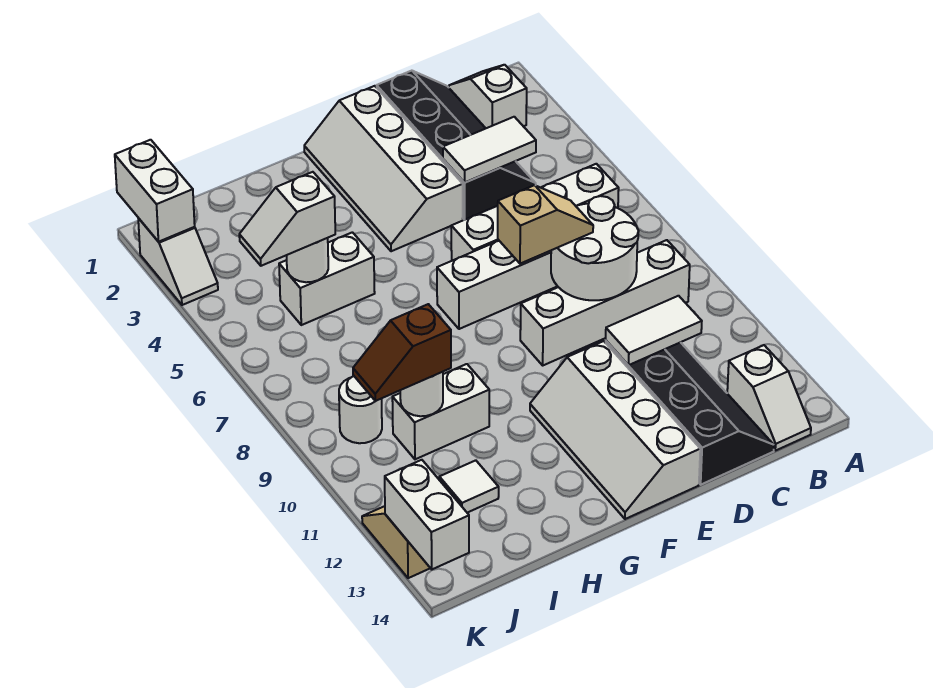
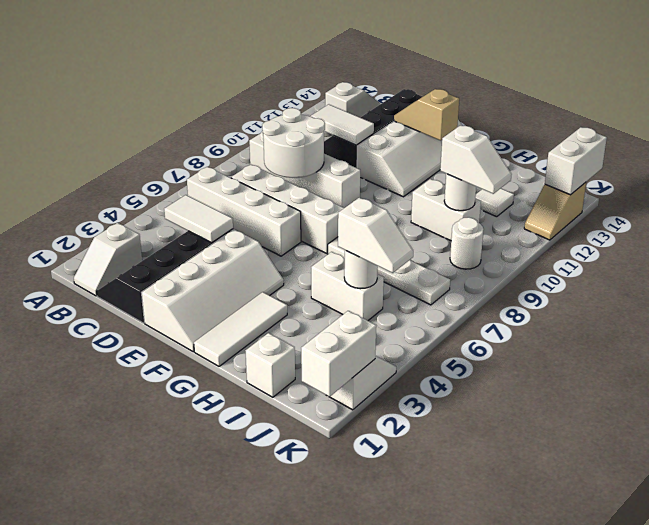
tan slope D8:E8 level 3 top E -> tan slope E13:F13 level 2 top F
none -> white tile G1:G3 level 1
none -> white plate G7:J7 level 1
none -> white brick I1 level 1
brown slope I10:J10 level 3 top I -> white slope I10:J10 level 3 top I

